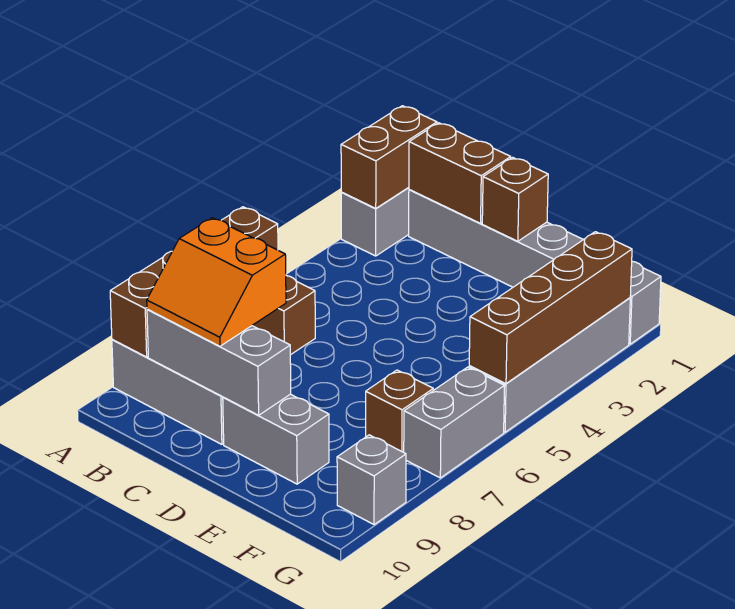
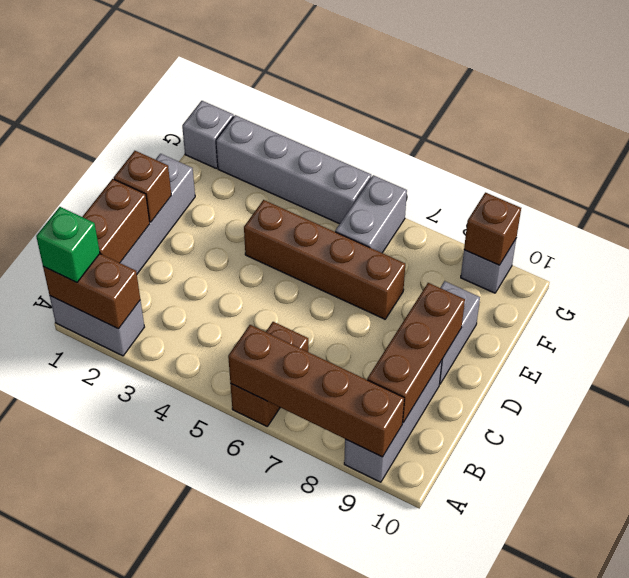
none -> green brick A1 level 3
orange slope B8:C9 level 3 top 8 -> none
grey brick B9:D9 level 2 -> brown brick B9:D9 level 2
brown brick F7 level 1 -> brown brick G9 level 2
brown brick G2:G5 level 2 -> brown brick E4:E7 level 1
grey brick G6:G7 level 1 -> grey brick F6:G6 level 1

